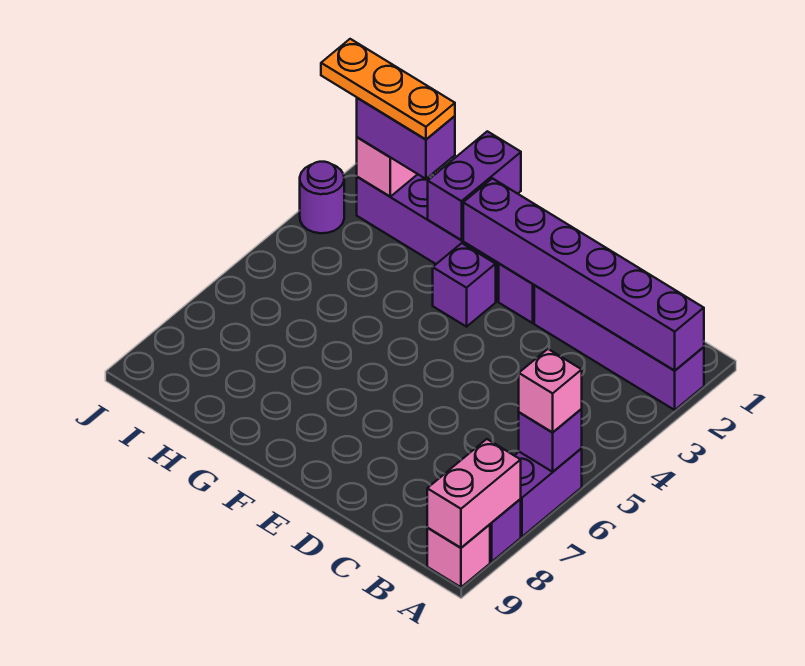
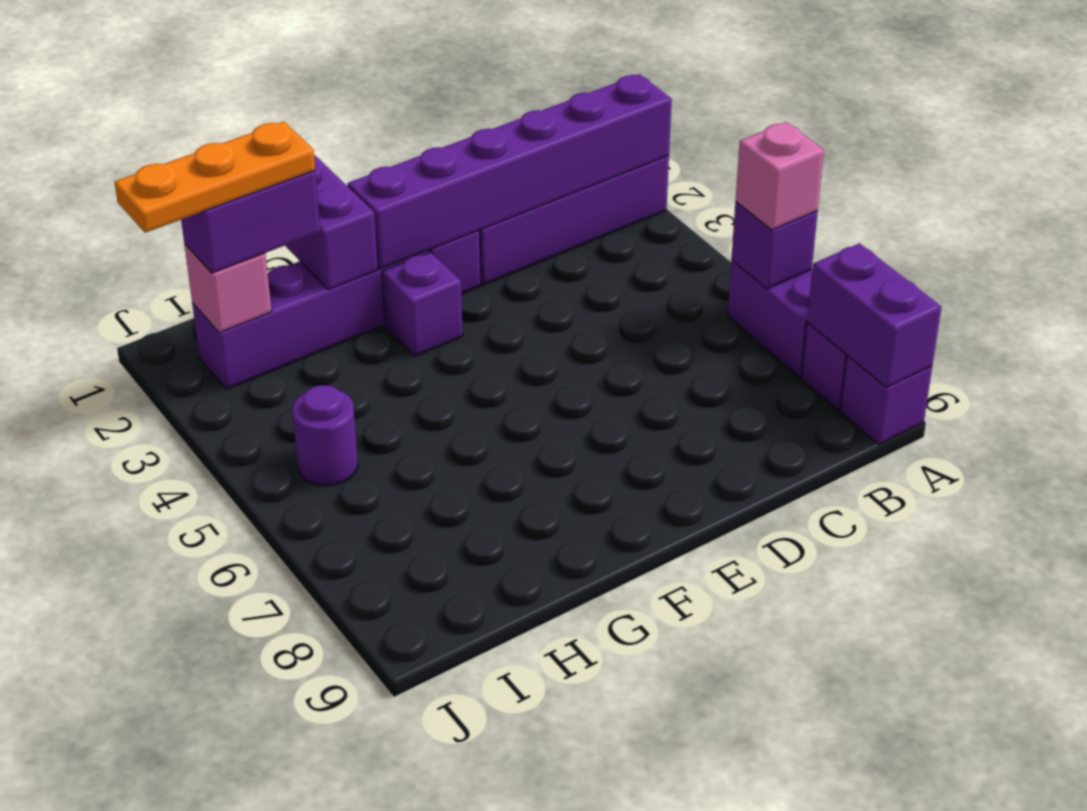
pink brick A8:A9 level 2 -> purple brick A8:A9 level 2
pink brick A9 level 1 -> purple brick A9 level 1
purple round brick J3 level 1 -> purple round brick I5 level 1

